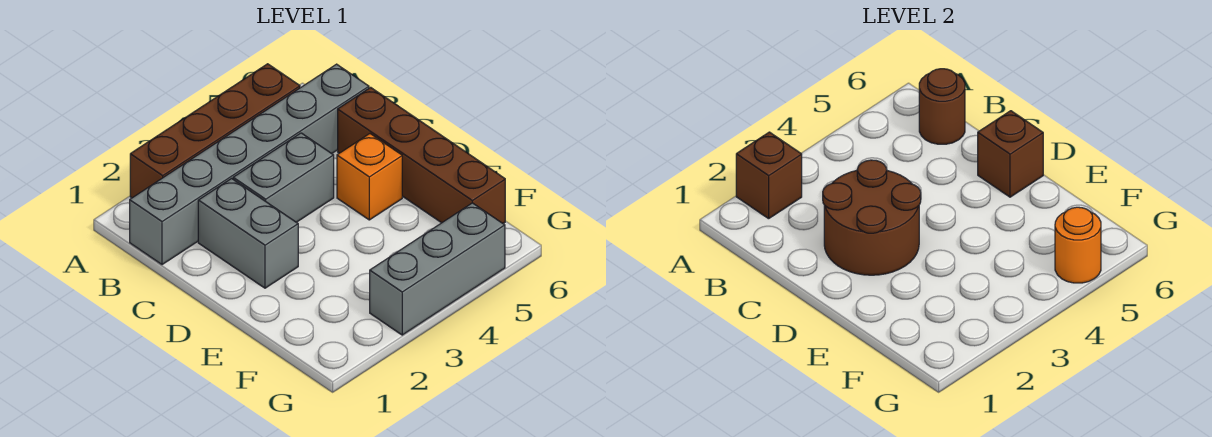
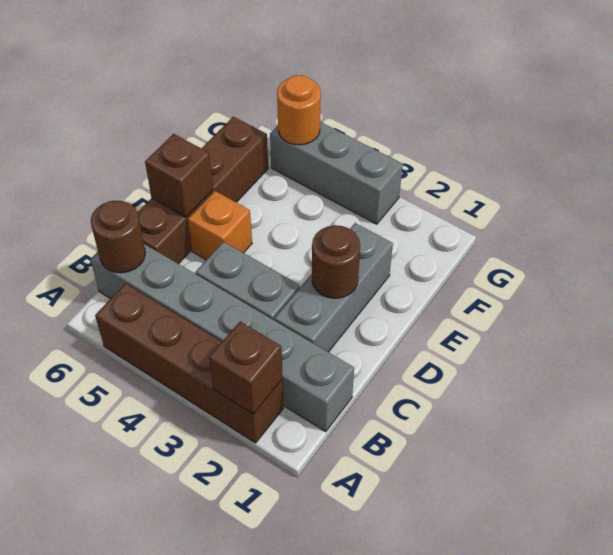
grey brick C2:D2 level 1 -> grey brick C2:E2 level 1
brown round brick C2:D3 level 2 -> brown round brick D2 level 2

